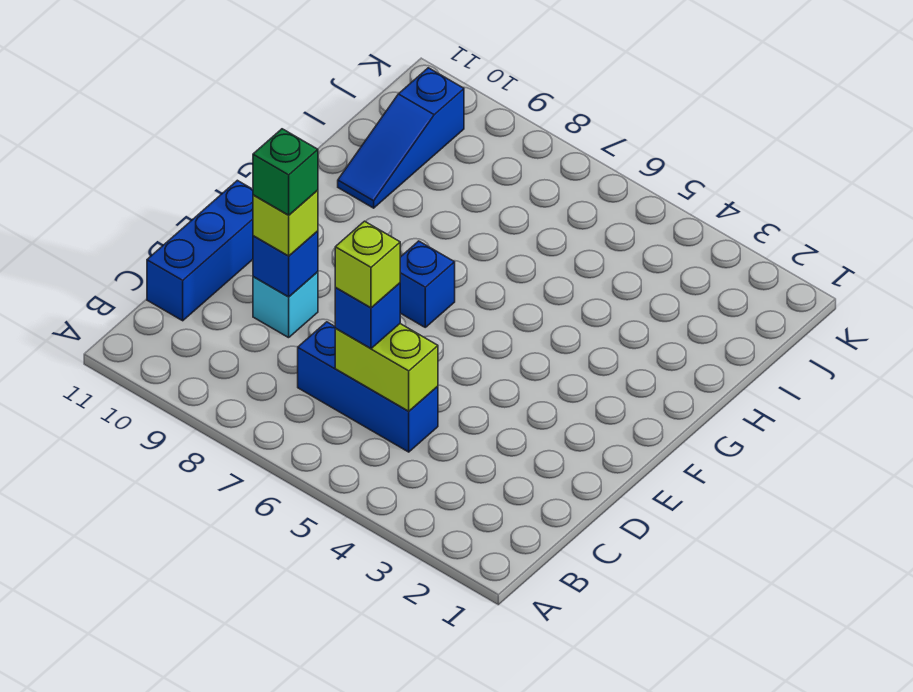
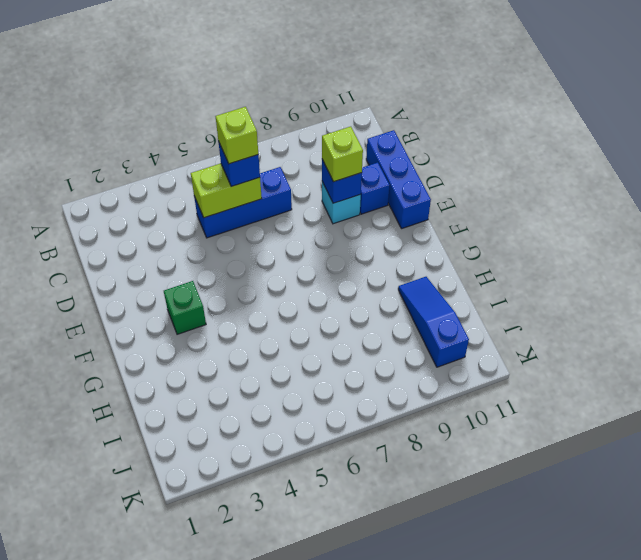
green brick D9 level 4 -> green brick F3 level 1
blue brick F7 level 1 -> blue brick D10 level 1

